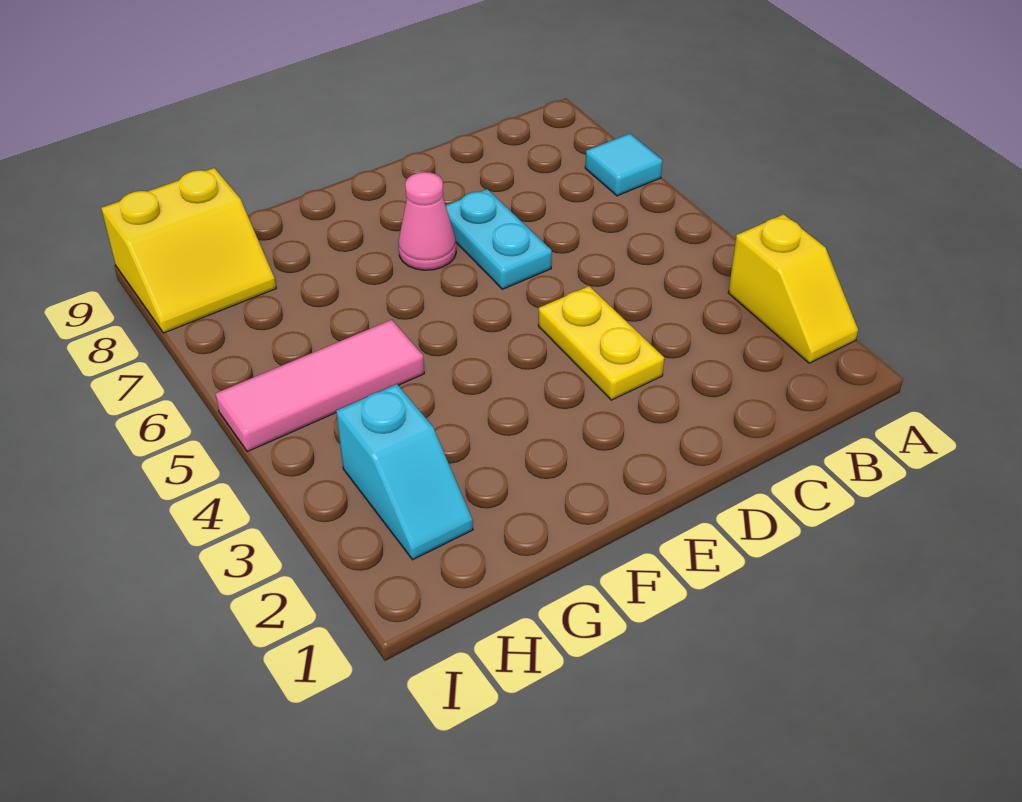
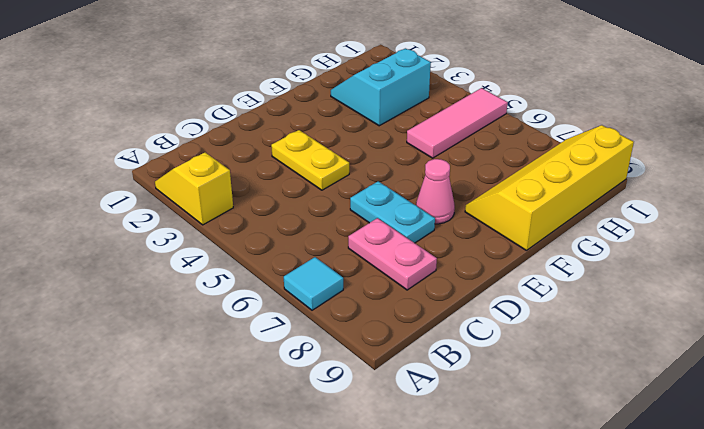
none -> pink plate C7:C8 level 1
cyan slope H2:H3 level 1 top 3 -> cyan slope G2:H3 level 1 top 3
yellow slope H8:I9 level 1 top 9 -> yellow slope F8:I9 level 1 top 9

